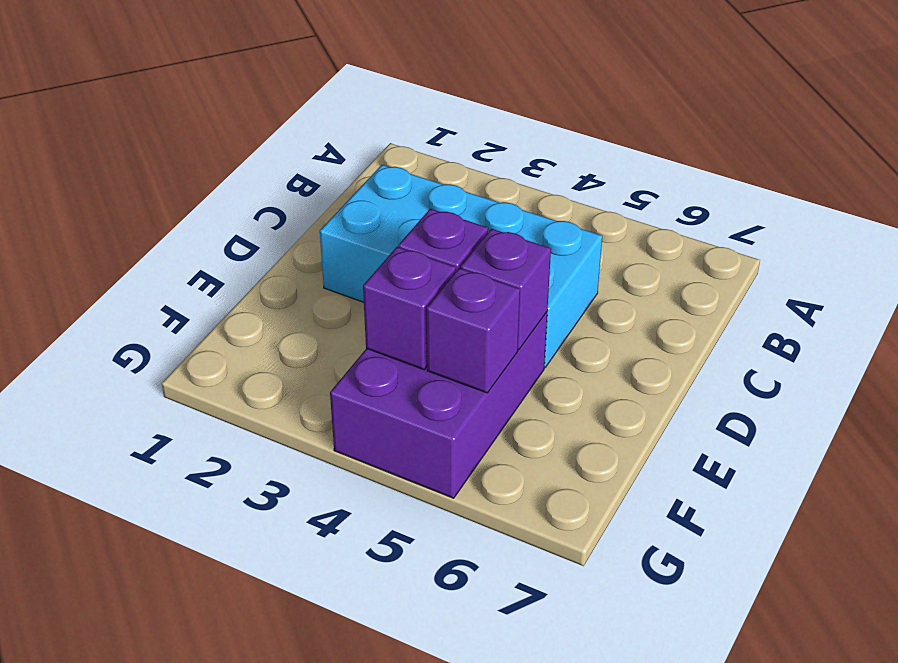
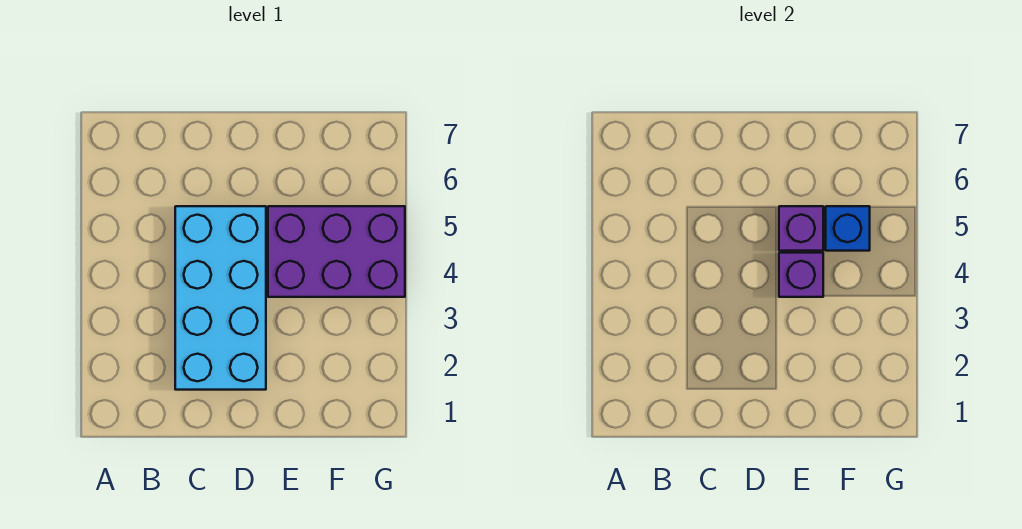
purple brick F4 level 2 -> none
purple brick F5 level 2 -> blue brick F5 level 2

